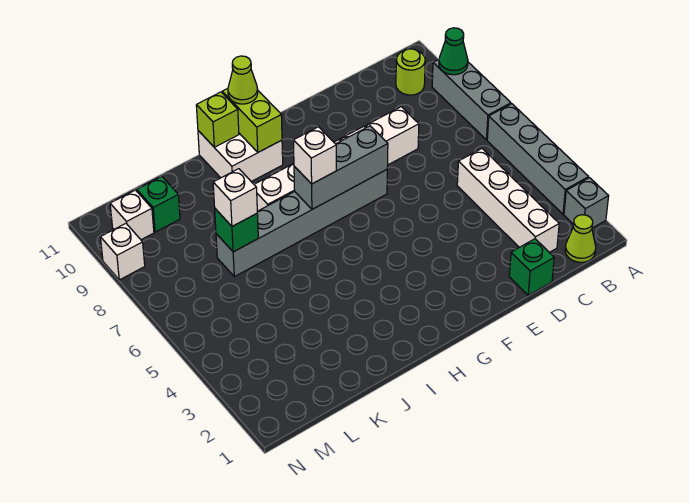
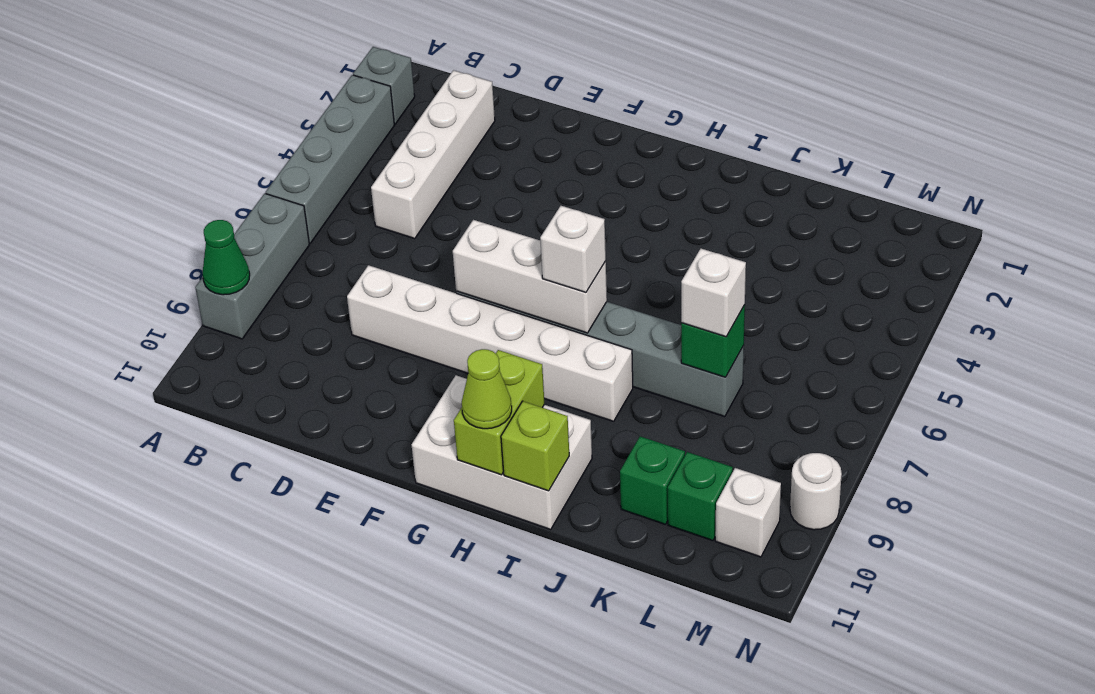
lime cone B1 level 1 -> none
lime round brick B10 level 1 -> none
green brick D1 level 1 -> green brick K10 level 1
grey brick F7:H7 level 2 -> white brick F7:H7 level 2
white brick H10:I11 level 1 -> white brick G10:I11 level 1
white brick N9 level 1 -> white round brick N9 level 1

